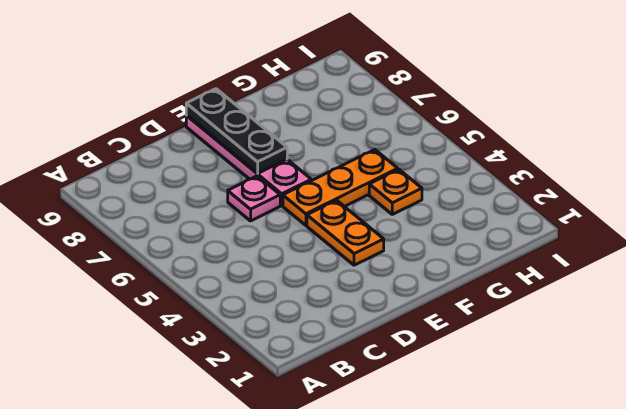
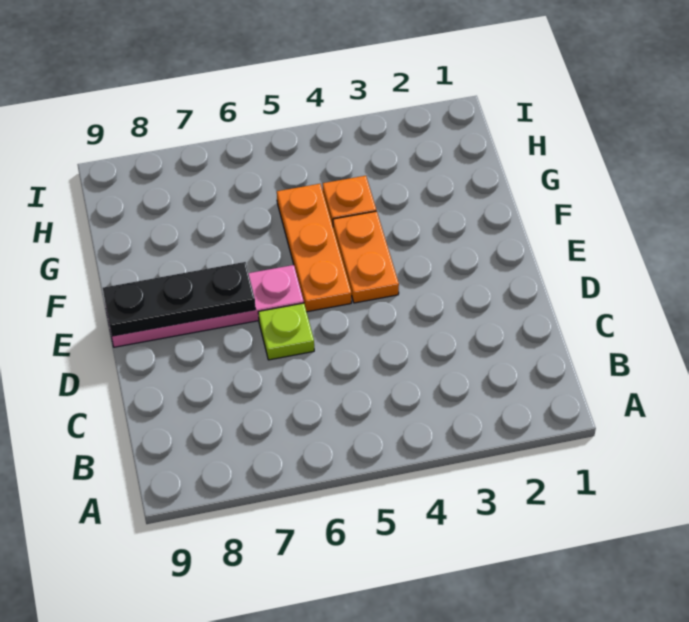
pink plate D6 level 1 -> lime plate D6 level 1
orange plate E3:E4 level 1 -> orange plate E4:F4 level 1

